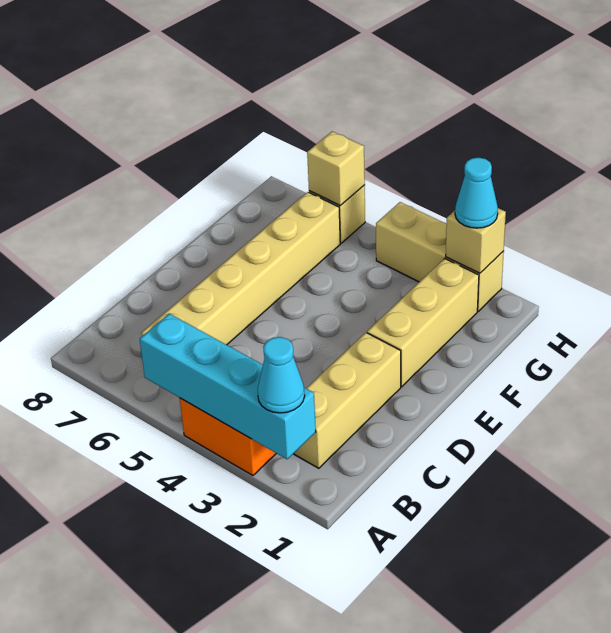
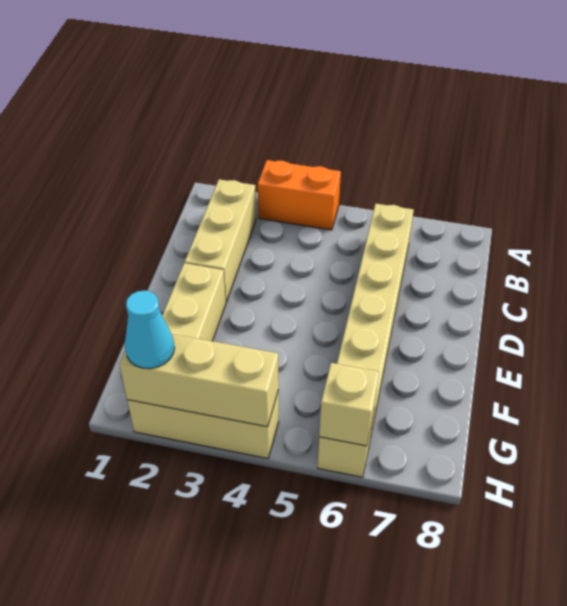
cyan brick A2:A5 level 2 -> none
cyan cone A2 level 3 -> none
tan brick H2 level 2 -> tan brick H2:H4 level 2

